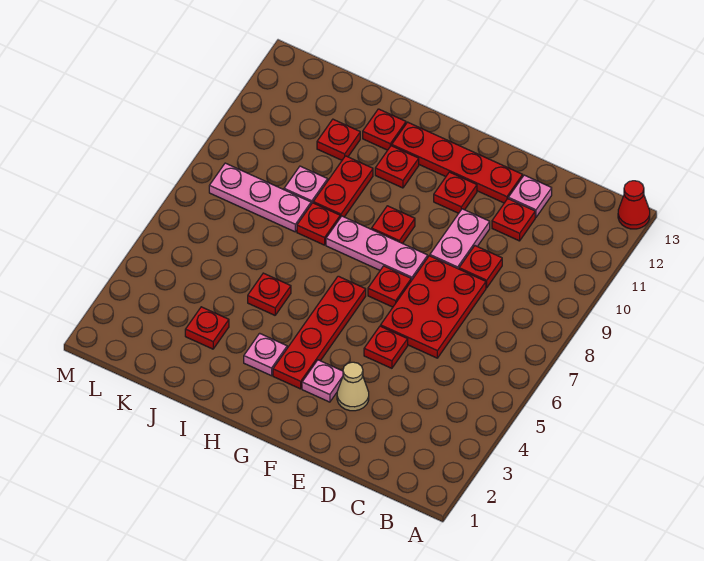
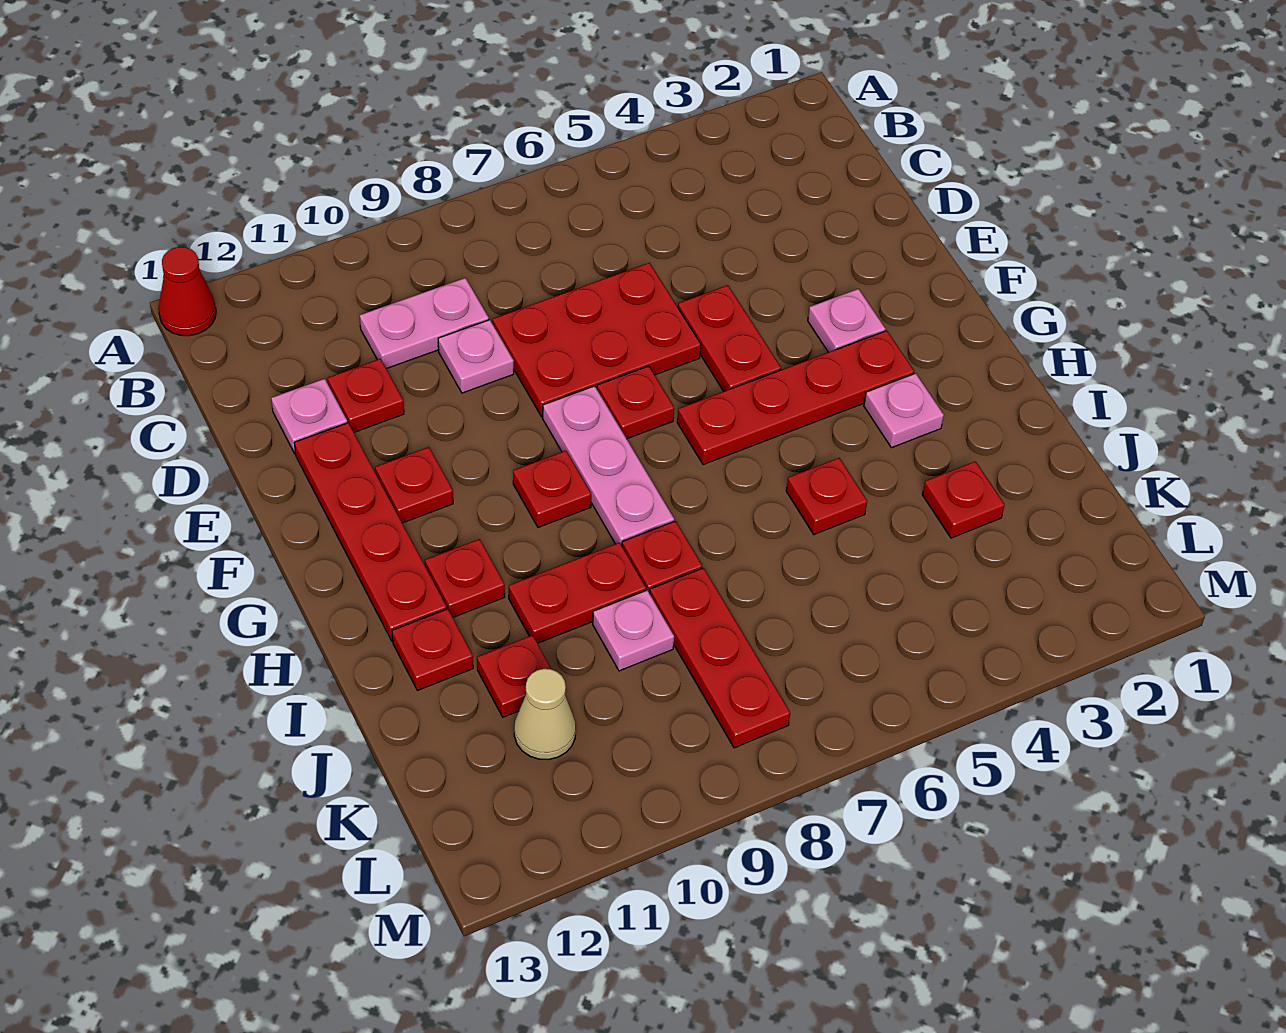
red plate D9 level 1 -> pink plate D9 level 1
tan cone E3 level 1 -> tan cone K11 level 1
red plate E5 level 1 -> red plate E5:F5 level 1
pink plate E9:E10 level 1 -> pink plate C9:C10 level 1
pink plate J8:L8 level 1 -> red plate J8:L8 level 1

